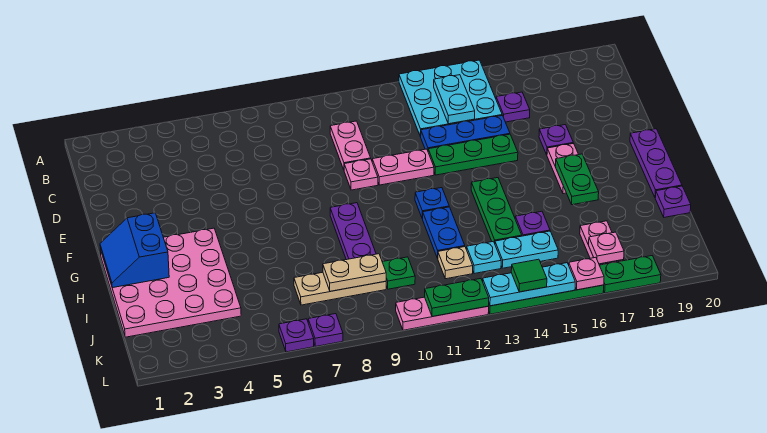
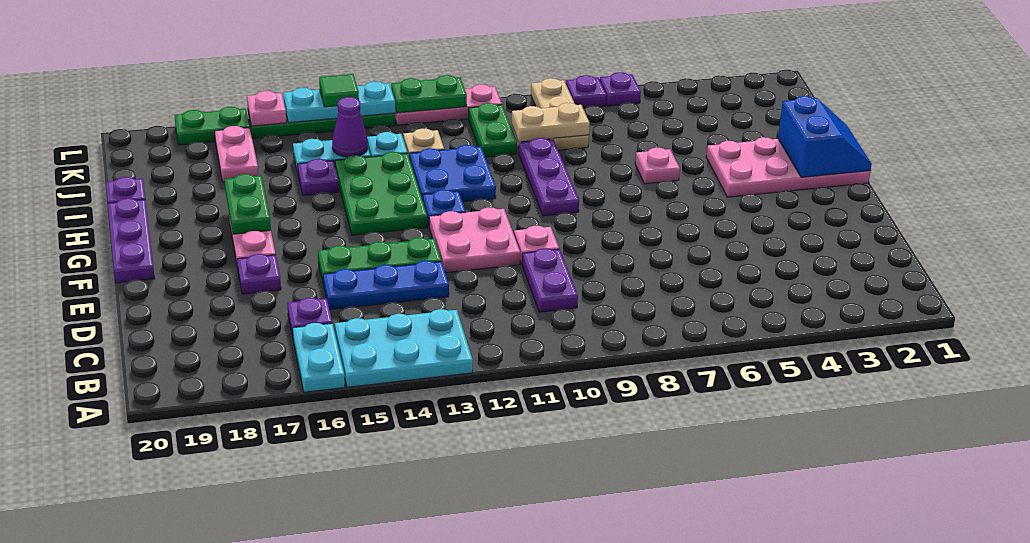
cyan plate A13:C15 level 1 -> cyan plate A13:B15 level 1
cyan plate B14:C14 level 2 -> cyan plate A16:B16 level 1
pink plate C10:D10 level 1 -> purple plate C10:D10 level 1
pink plate E11:E12 level 1 -> pink plate E11:F12 level 1
pink plate G1:J4 level 1 -> pink plate G1:H4 level 1
green plate G14:I14 level 1 -> green plate G13:I14 level 1
blue plate H12:I12 level 1 -> blue plate H11:I12 level 1
tan plate J7:J9 level 1 -> tan plate J8:L8 level 1
green plate J10 level 1 -> green plate J10:K10 level 1
none -> purple cone J14 level 2
pink plate K17 level 2 -> pink plate H6 level 1

